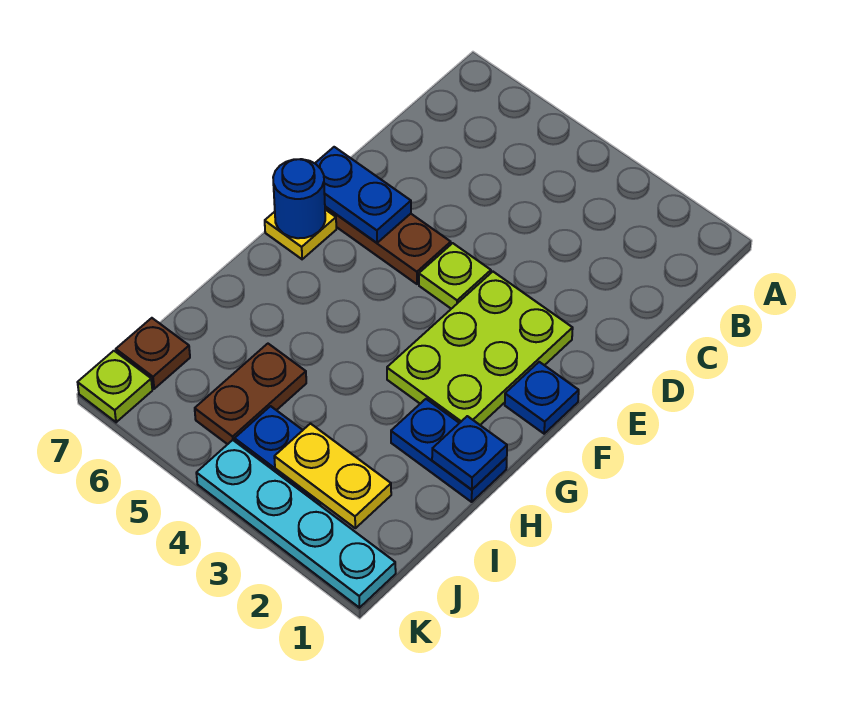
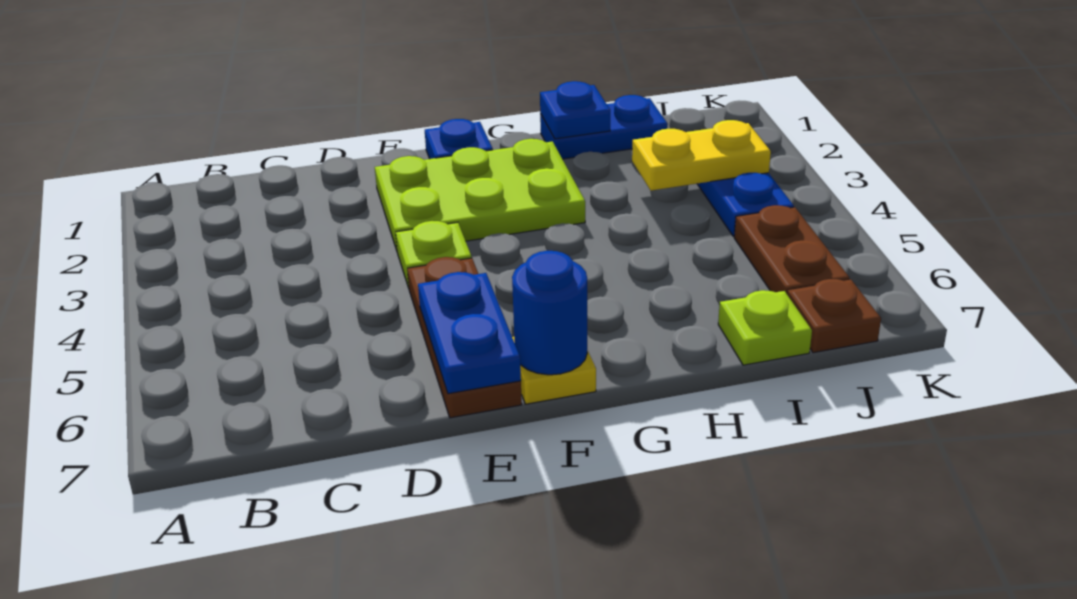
blue plate H1:H2 level 1 -> blue plate H1:I1 level 1
brown plate I5:J5 level 1 -> brown plate J5:J6 level 1
yellow plate J2:J3 level 2 -> yellow plate I3:J3 level 2
cyan plate K1:K4 level 1 -> none
lime plate K7 level 1 -> lime plate I7 level 1

